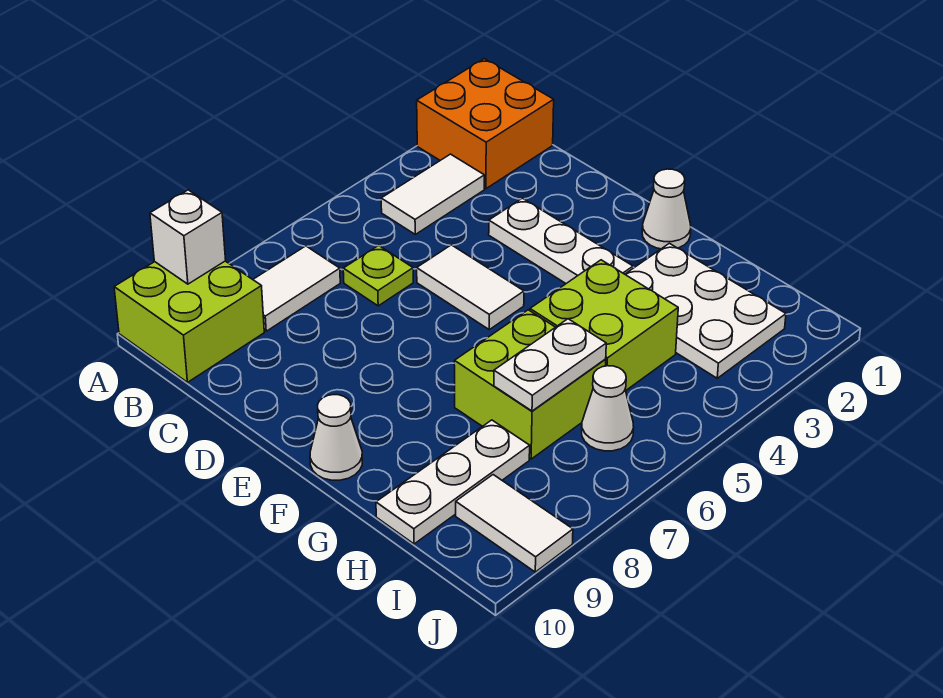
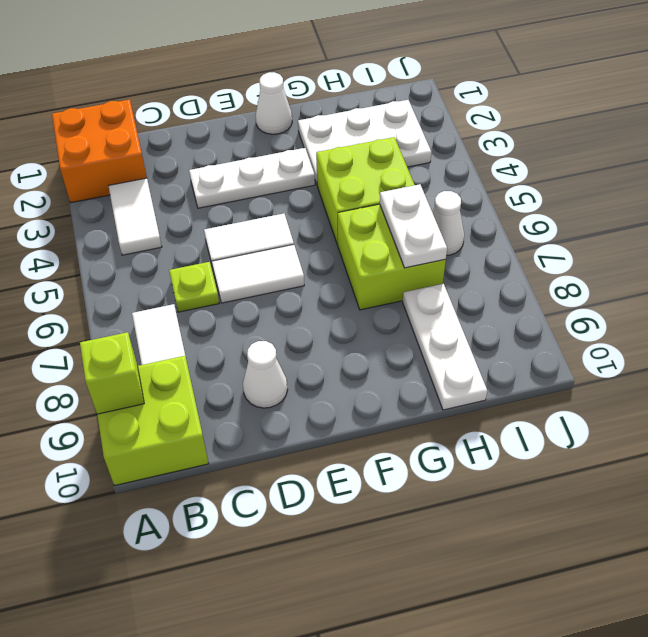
white brick A9 level 2 -> lime brick A9 level 2
white cone F10 level 1 -> white cone D9 level 1
white tile I9:J9 level 1 -> white tile D6:E6 level 1

